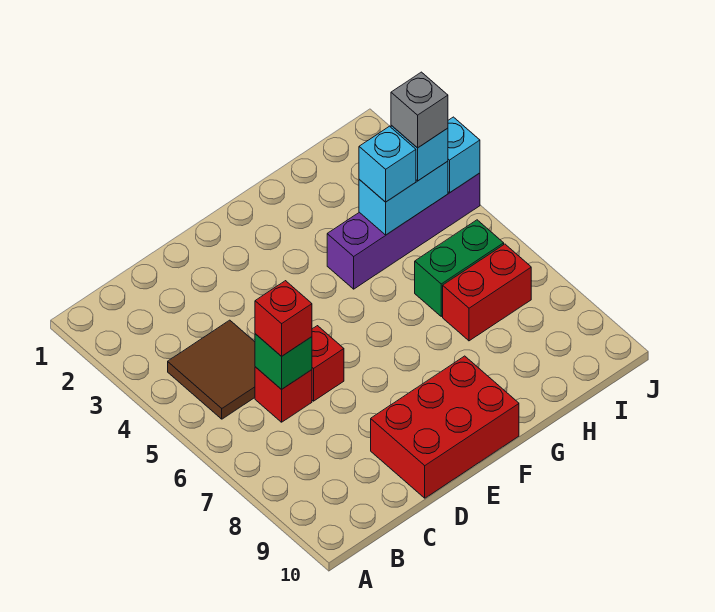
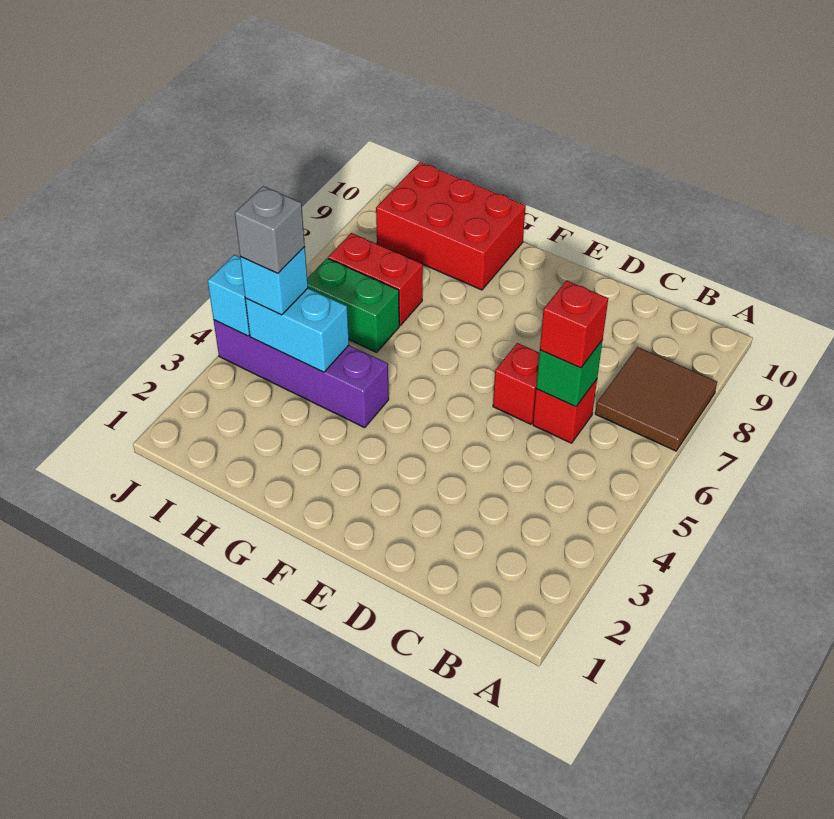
brown tile B4:C5 level 1 -> brown tile A7:B8 level 1
red brick D9:F10 level 1 -> red brick G9:I10 level 1
cyan brick H4 level 3 -> none

